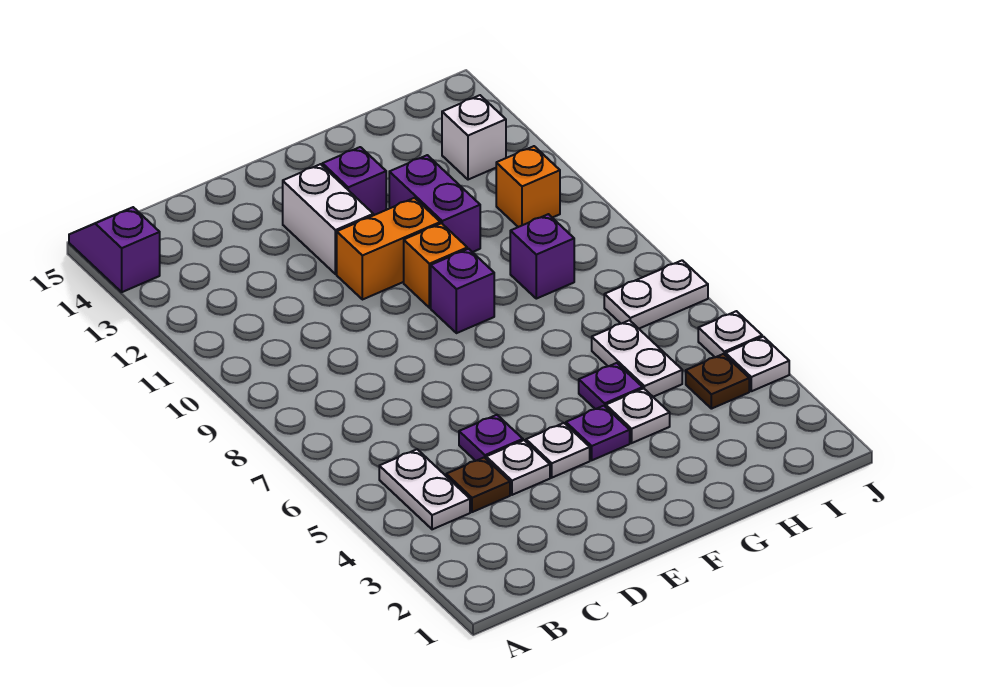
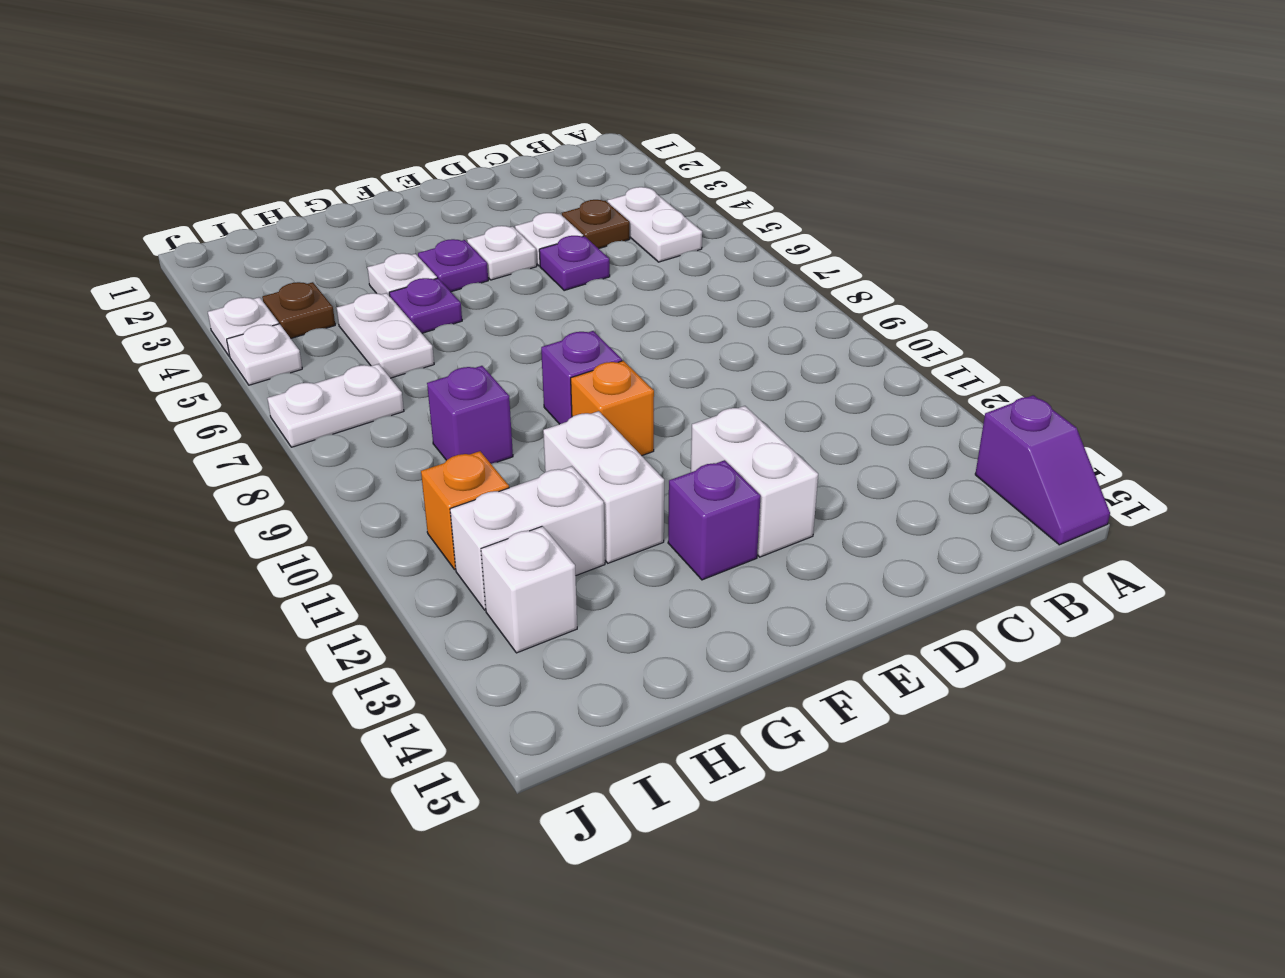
orange brick E11:F11 level 1 -> none
purple brick G11:G12 level 1 -> white brick G11:G12 level 1
none -> white brick H12:I12 level 1

